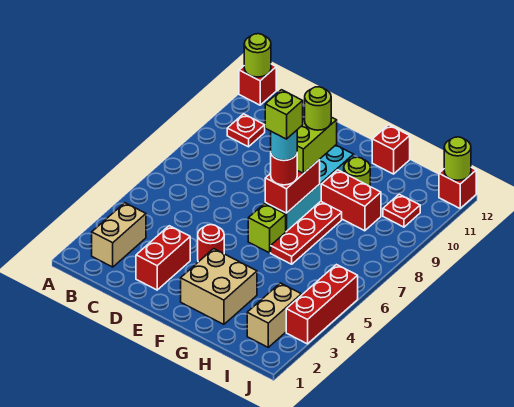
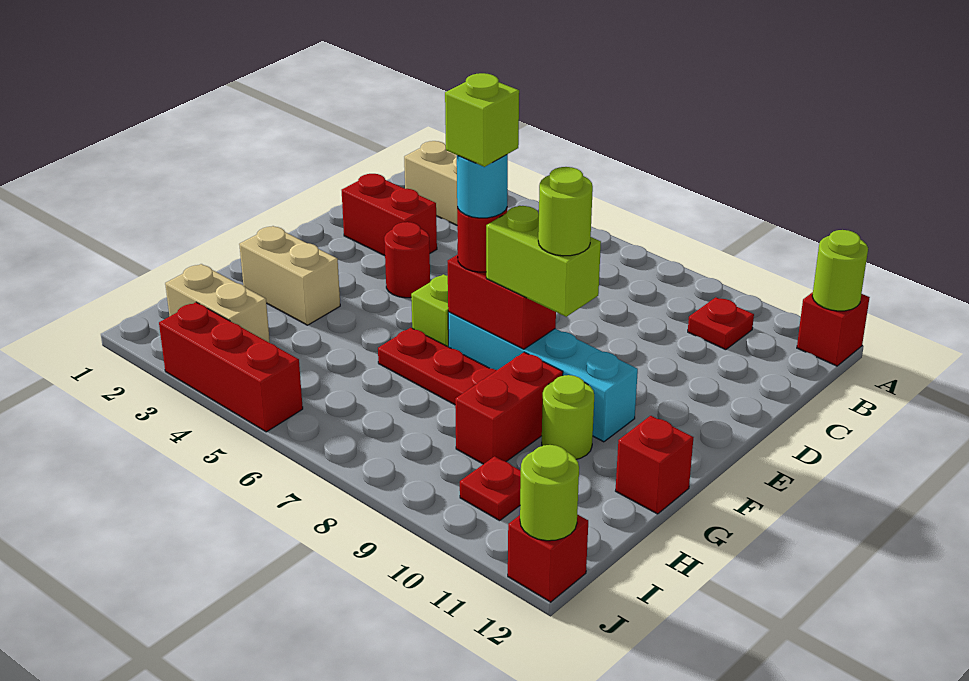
tan brick F2:G3 level 1 -> tan brick G2:G3 level 1

